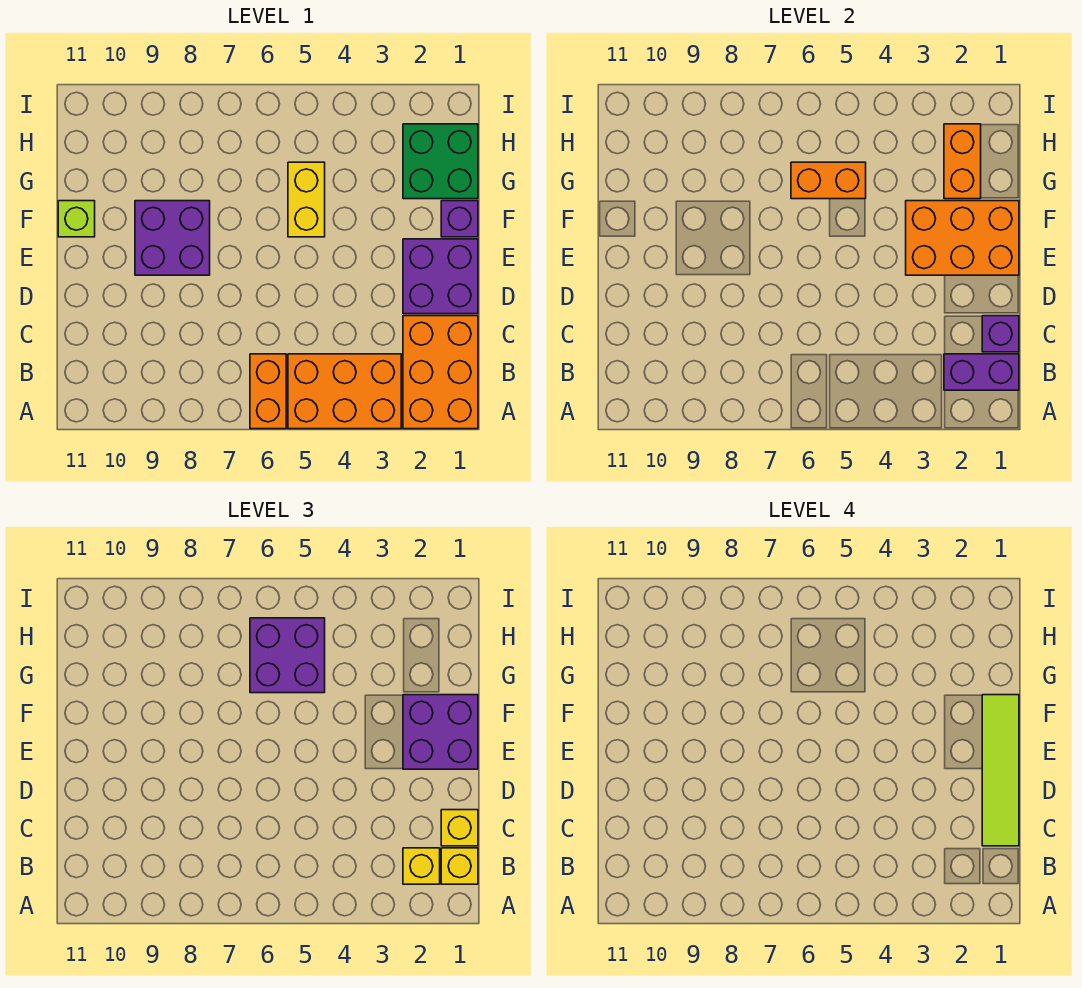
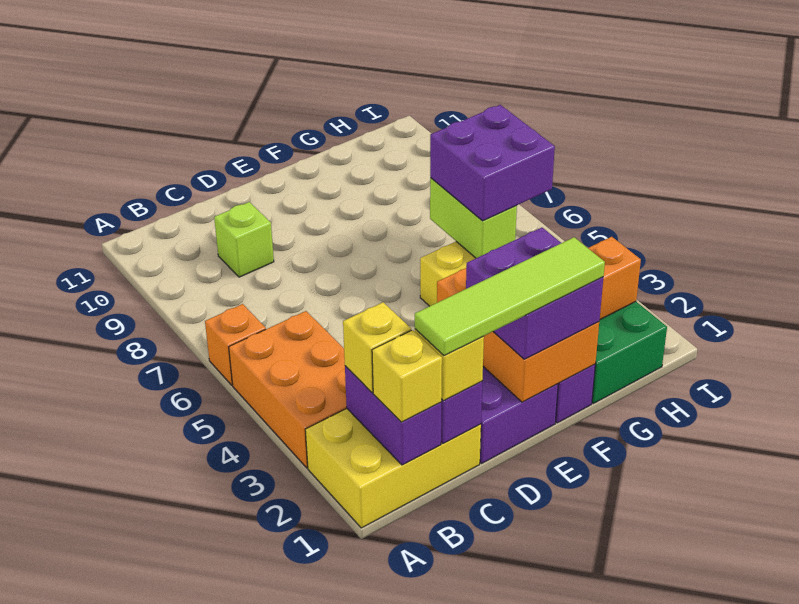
orange brick A1:C2 level 1 -> yellow brick A1:C2 level 1
orange brick A6:B6 level 1 -> orange brick A6 level 1
purple brick E8:F9 level 1 -> none
lime brick F11 level 1 -> lime brick C9 level 1
orange brick G5:G6 level 2 -> lime brick G5:G6 level 2

